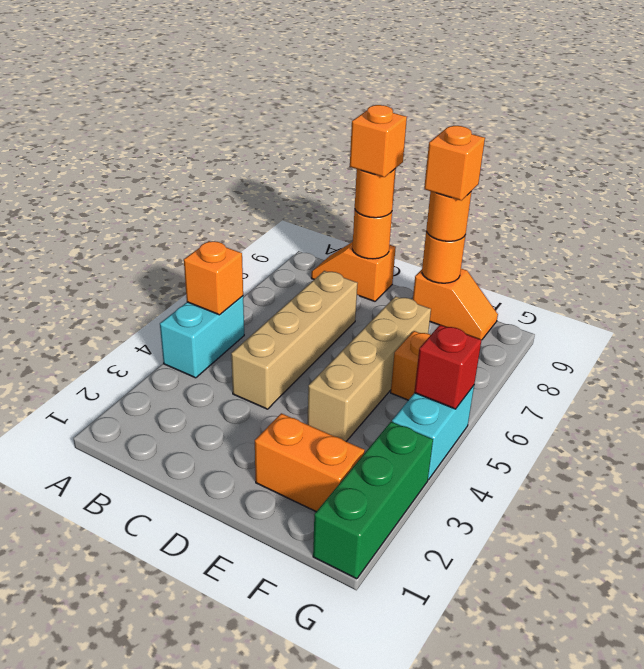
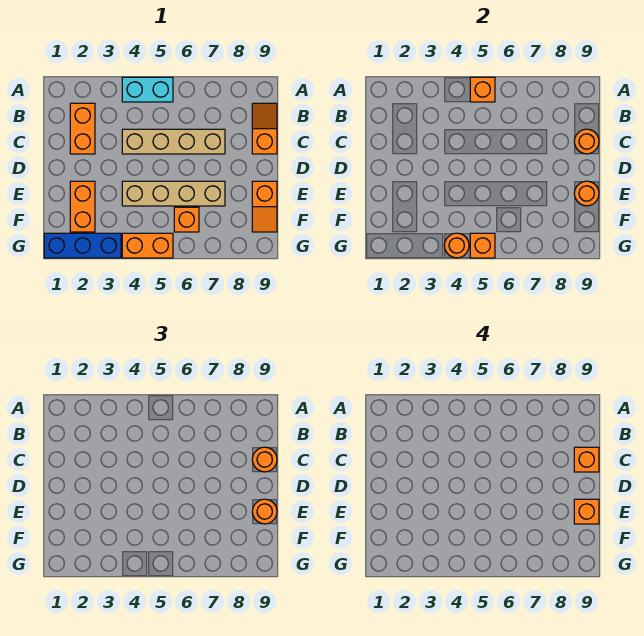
none -> orange brick B2:C2 level 1
green brick G1:G3 level 1 -> blue brick G1:G3 level 1
cyan brick G4:G5 level 1 -> orange brick G4:G5 level 1
none -> orange round brick G4 level 2
red brick G5 level 2 -> orange brick G5 level 2

